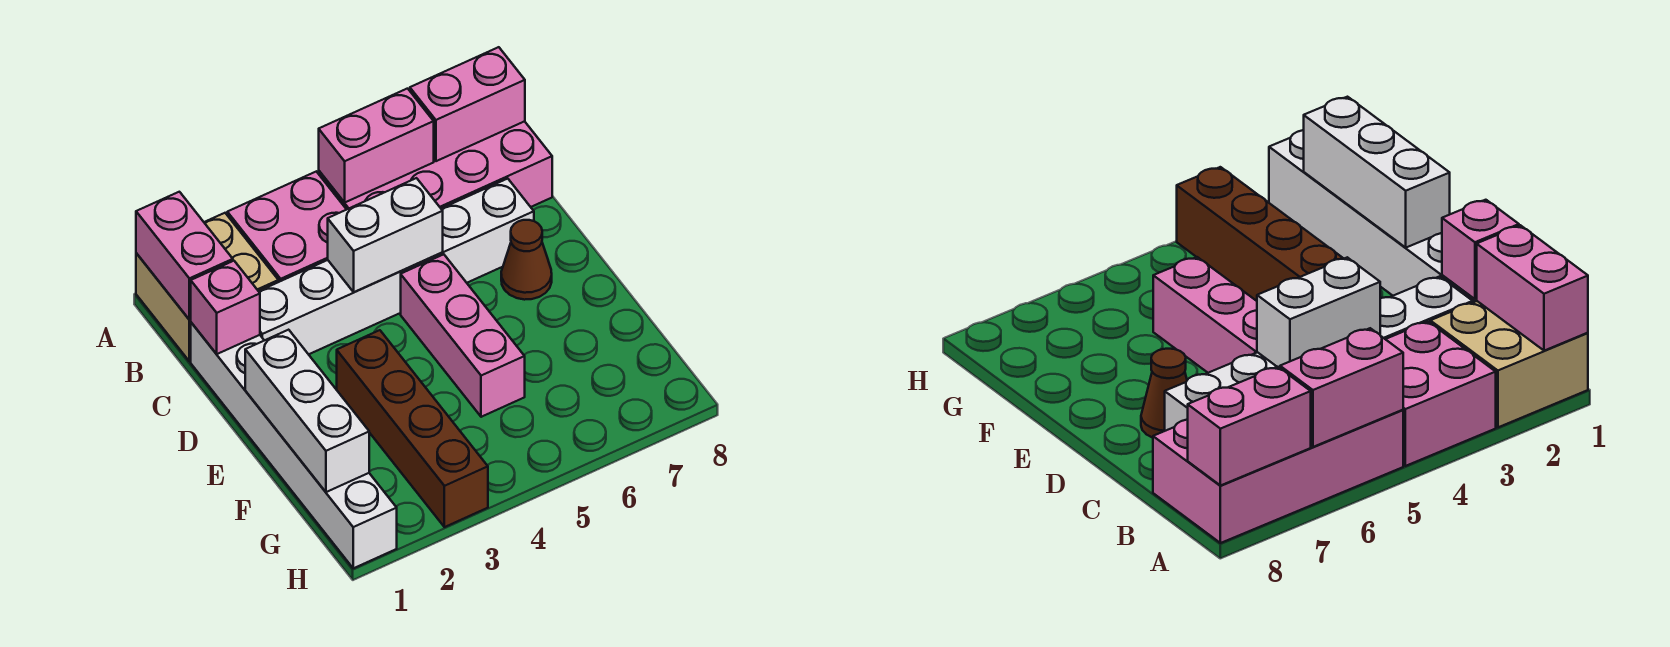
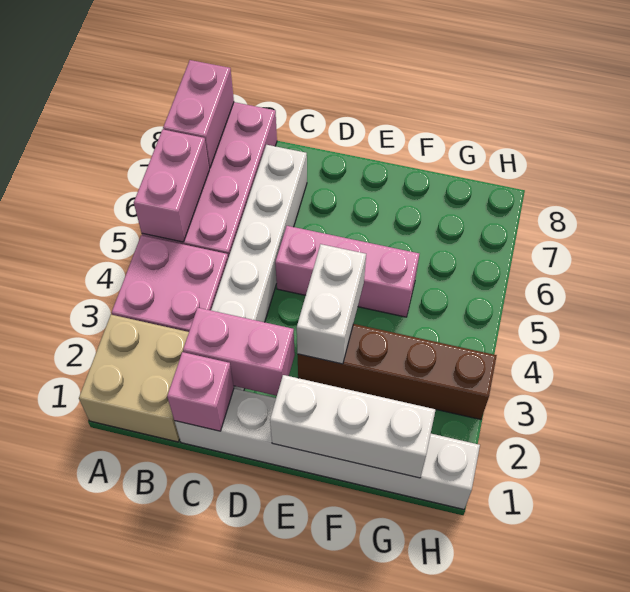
pink brick A1:B1 level 2 -> pink brick C2:D2 level 2
white brick C4:C5 level 2 -> white brick E3:E4 level 2
brown cone D7 level 1 -> none

